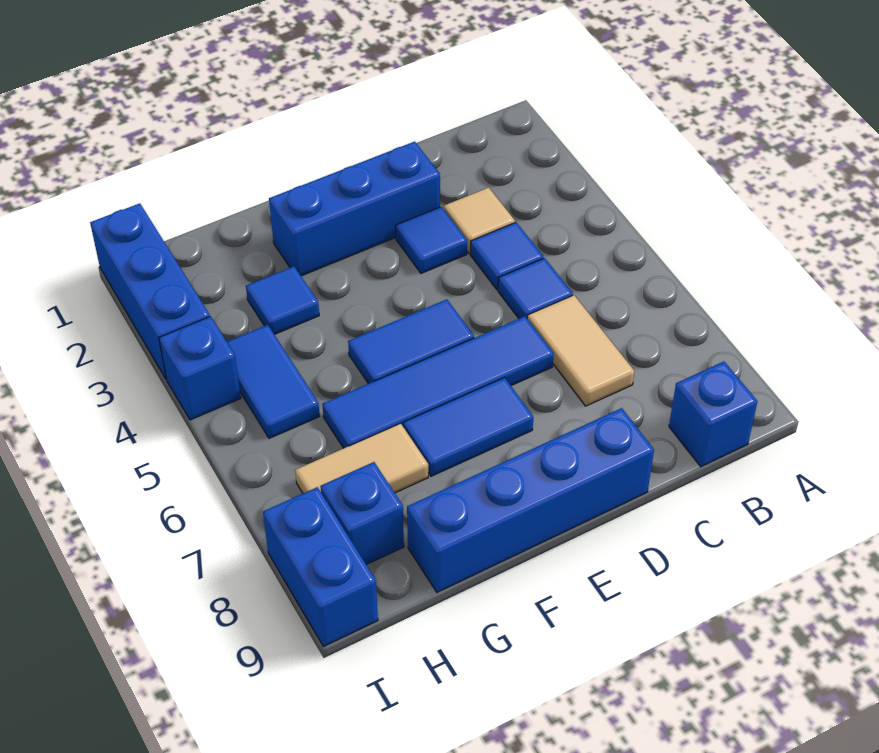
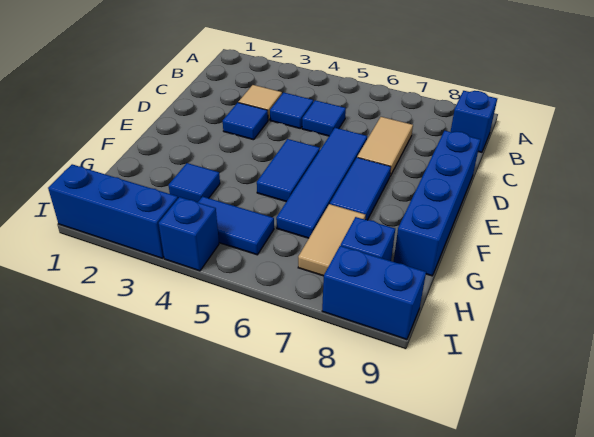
tan tile C6:C7 level 1 -> tan tile C7:D7 level 1
blue brick D2:F2 level 1 -> none

